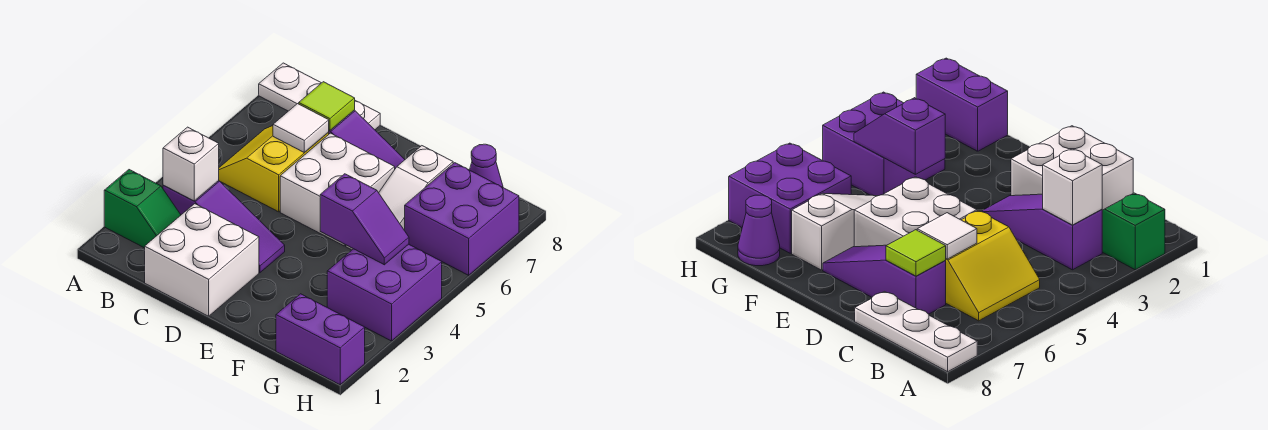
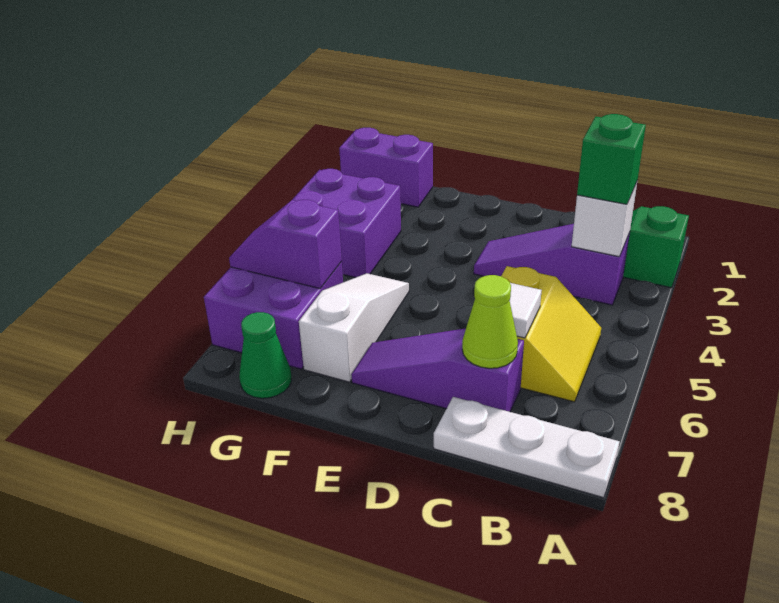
none -> green brick B3 level 3
white brick C1:D2 level 1 -> none
lime tile C7 level 2 -> lime cone C7 level 2
white brick D5:E6 level 1 -> none
purple slope F4:G4 level 2 top F -> purple slope G6:H6 level 2 top G
purple cone G8 level 1 -> green cone G8 level 1

